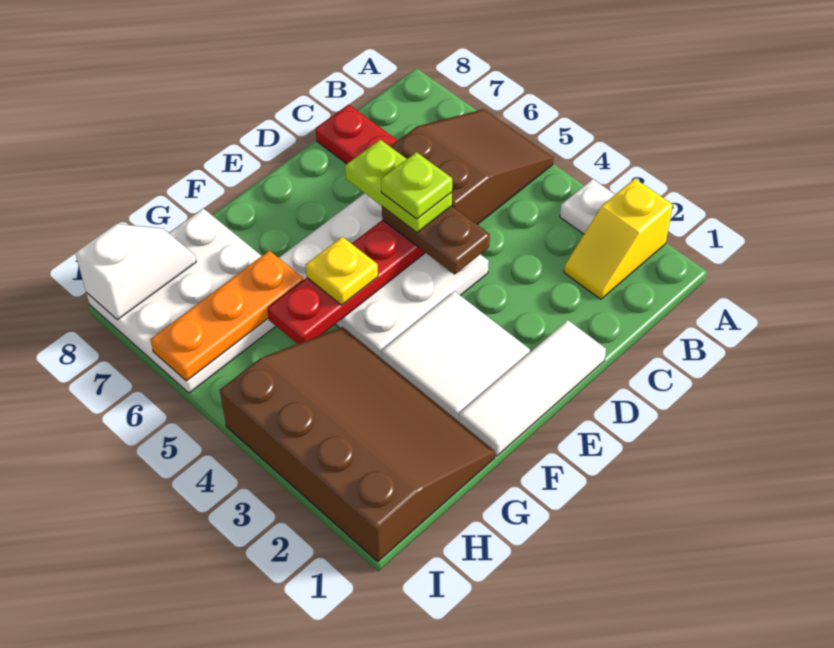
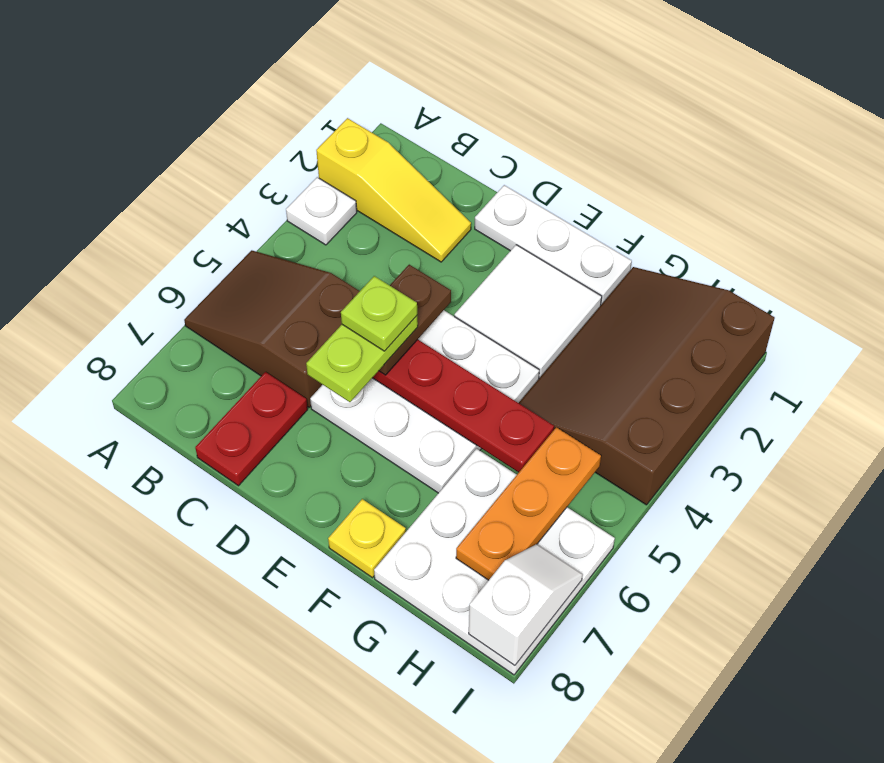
yellow slope A2:B2 level 1 top A -> yellow slope A2:C2 level 1 top A
white tile D1:F1 level 1 -> white plate D1:F1 level 1
yellow plate F5 level 3 -> yellow plate F8 level 1
orange plate G6:I6 level 2 -> orange plate H5:H7 level 2
white slope H8:I8 level 2 top I -> white slope I7:I8 level 2 top 8

